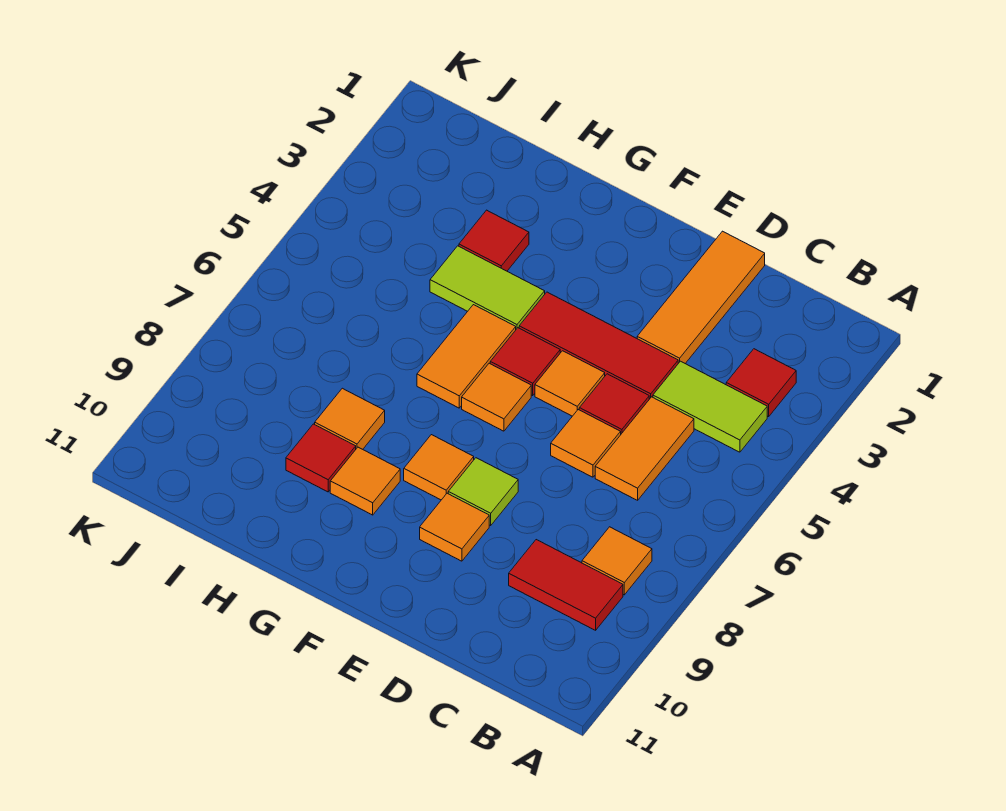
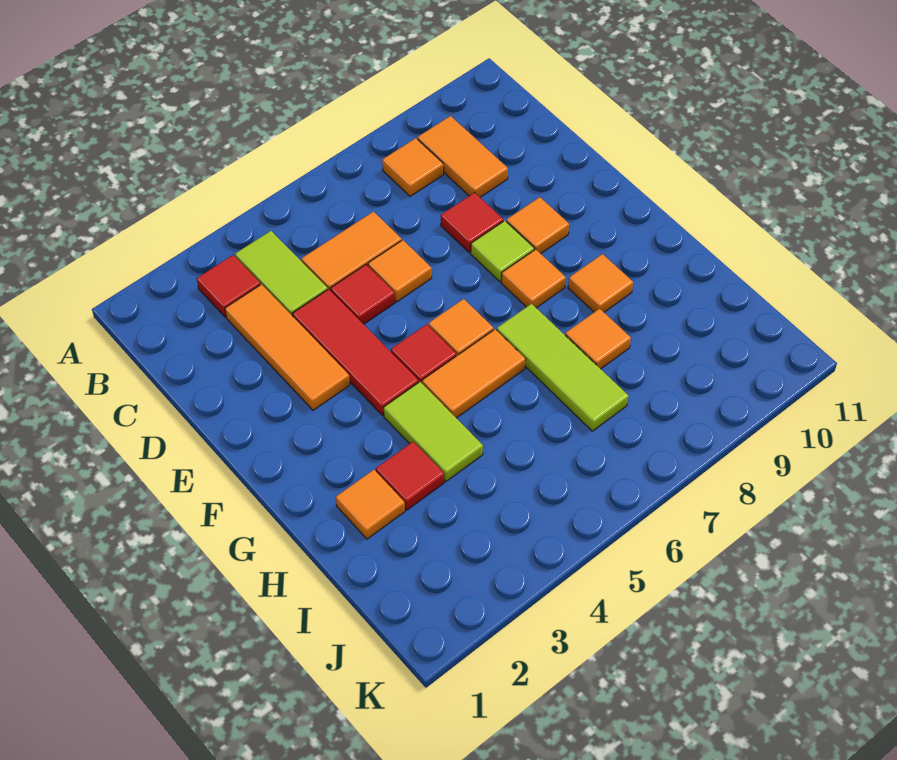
red tile B9:C9 level 1 -> orange tile B9:C9 level 1
orange tile D1:D3 level 1 -> orange tile C3:E3 level 1
orange tile E5 level 1 -> orange tile H2 level 1
none -> lime tile G7:I7 level 1
red tile H9 level 1 -> red tile D8 level 1

